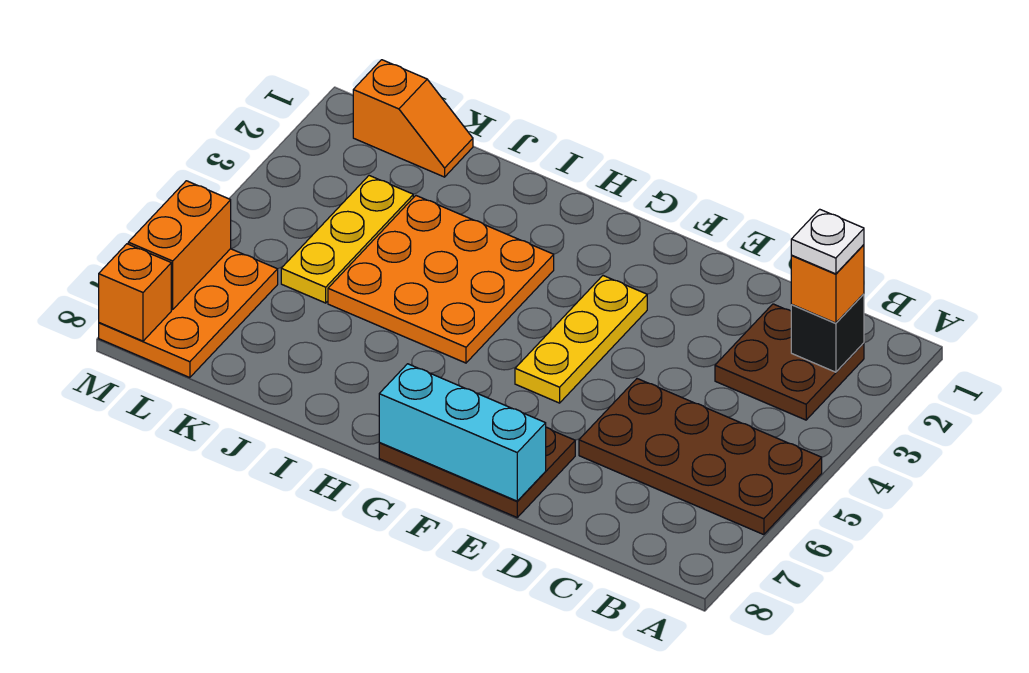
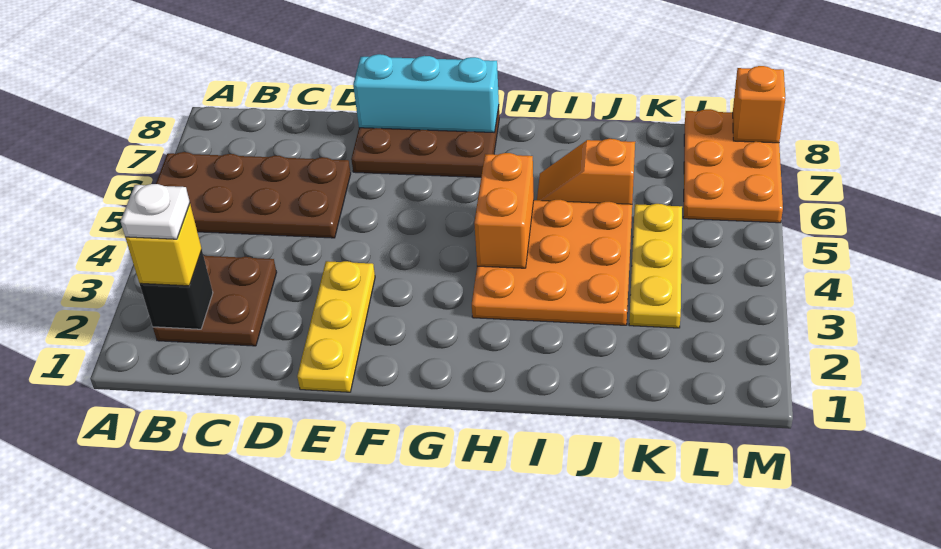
orange brick B2 level 3 -> yellow brick B2 level 3
yellow plate F3:F5 level 1 -> yellow plate E1:E3 level 1
orange slope K1:L1 level 1 top L -> orange slope I6:J6 level 1 top J
orange brick M6:M7 level 2 -> orange brick H4:H5 level 2

